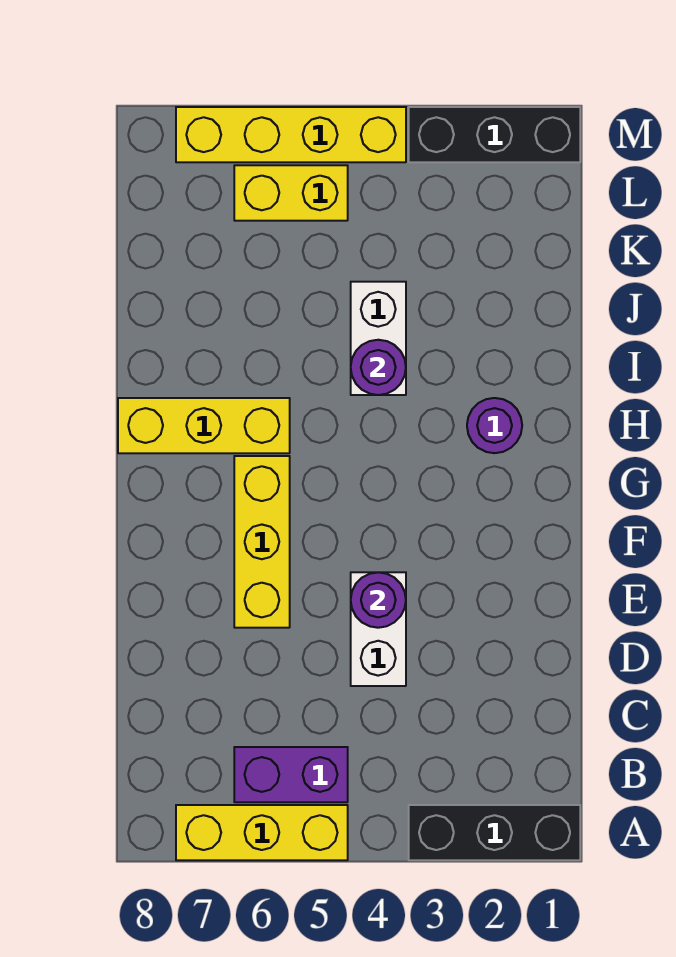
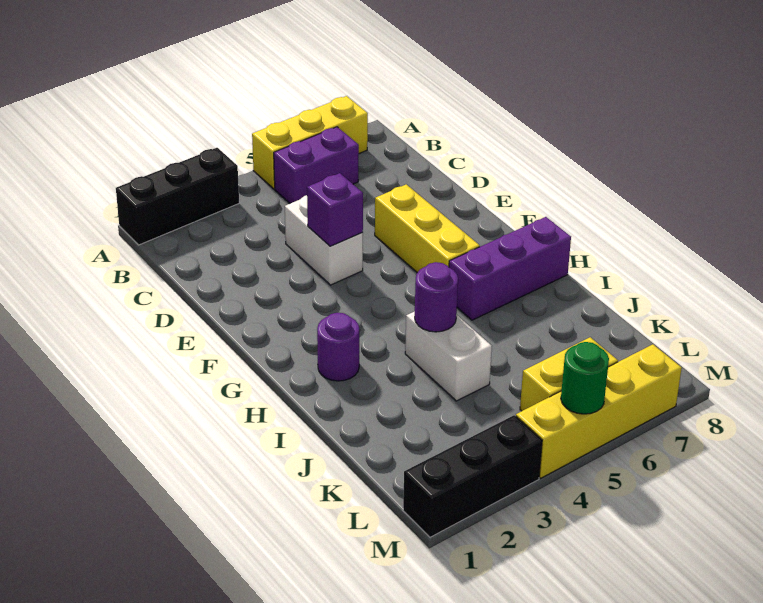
purple round brick E4 level 2 -> purple brick E4 level 2
yellow brick H6:H8 level 1 -> purple brick H6:H8 level 1
none -> green round brick M5 level 2

